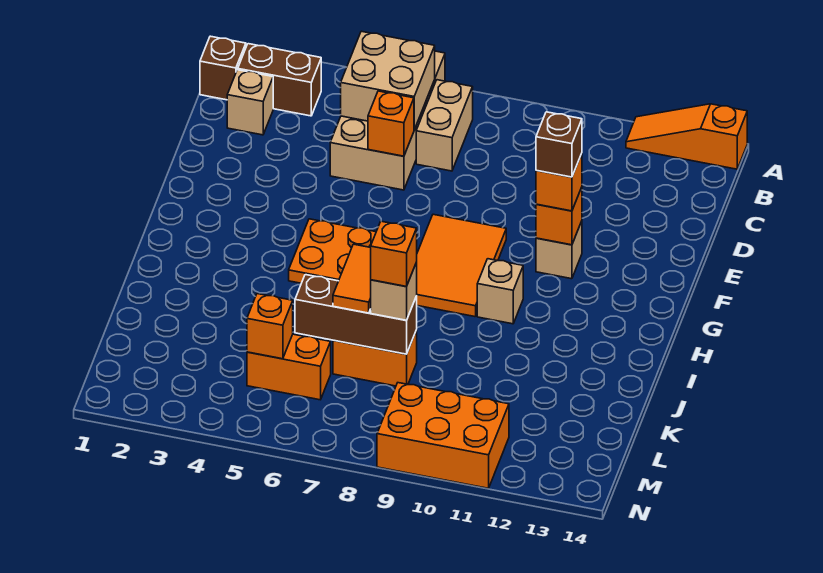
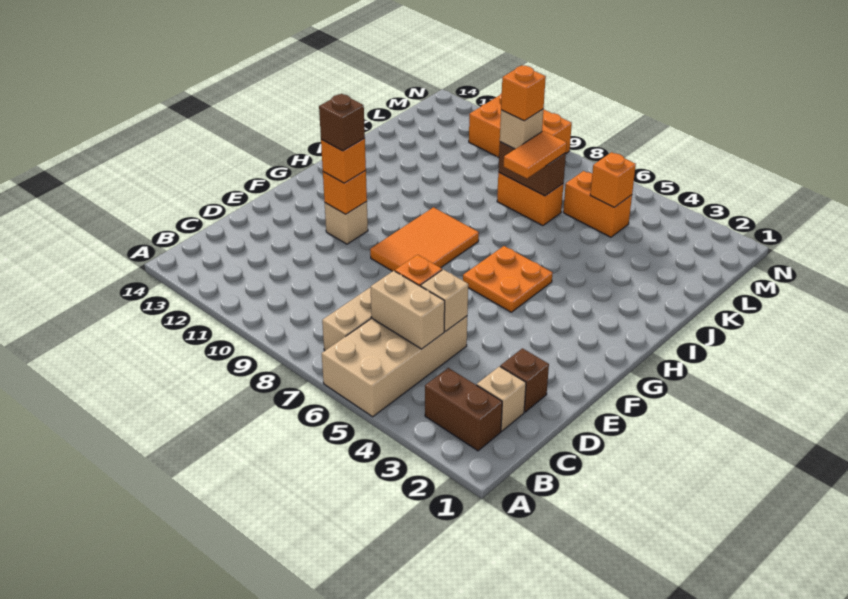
orange slope A12:A14 level 1 top 14 -> none
brown brick B1 level 1 -> brown brick D2 level 1
tan brick B5:C6 level 2 -> tan brick C5:C6 level 2
tan brick H10 level 1 -> tan brick D5 level 2
brown brick K6:K8 level 2 -> brown brick K7:K8 level 2

